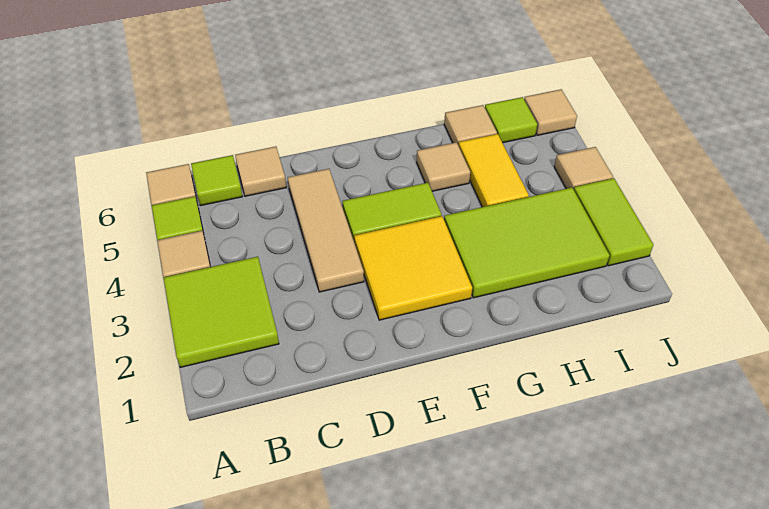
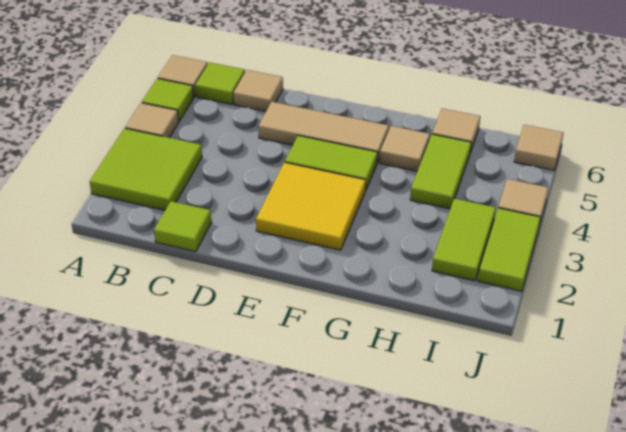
tan tile D3:D5 level 1 -> tan tile D5:F5 level 1
lime tile G2:I3 level 1 -> lime tile I2:I3 level 1
yellow tile H4:H5 level 1 -> lime tile H4:H5 level 1
lime tile I6 level 1 -> lime tile C1 level 1

